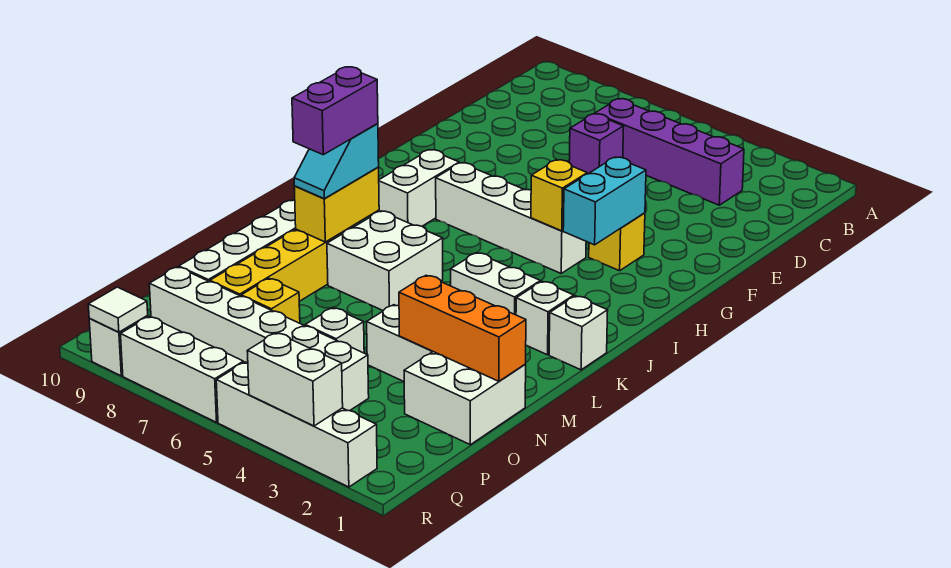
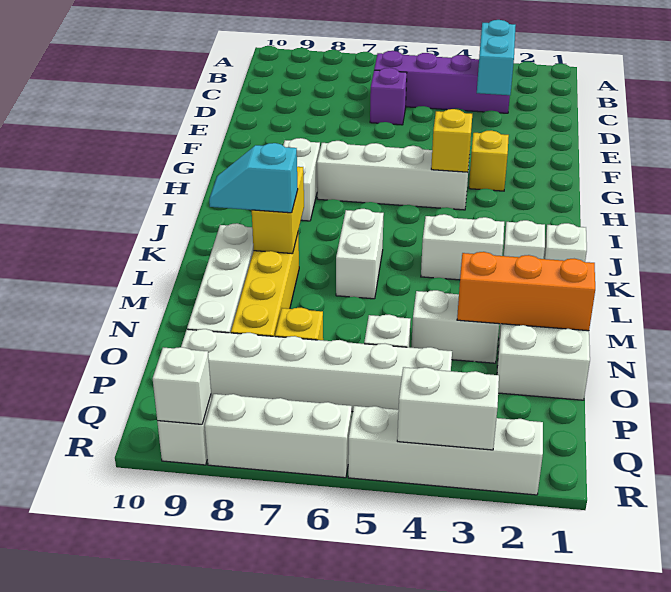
cyan brick G3:H3 level 2 -> cyan brick C3:D3 level 2
white brick K6:L7 level 1 -> white brick K6:L6 level 1
cyan slope K8:L8 level 3 top K -> cyan slope L8:L9 level 3 top 8
purple brick K8:L8 level 4 -> none
white tile R9 level 2 -> white brick R9 level 2

